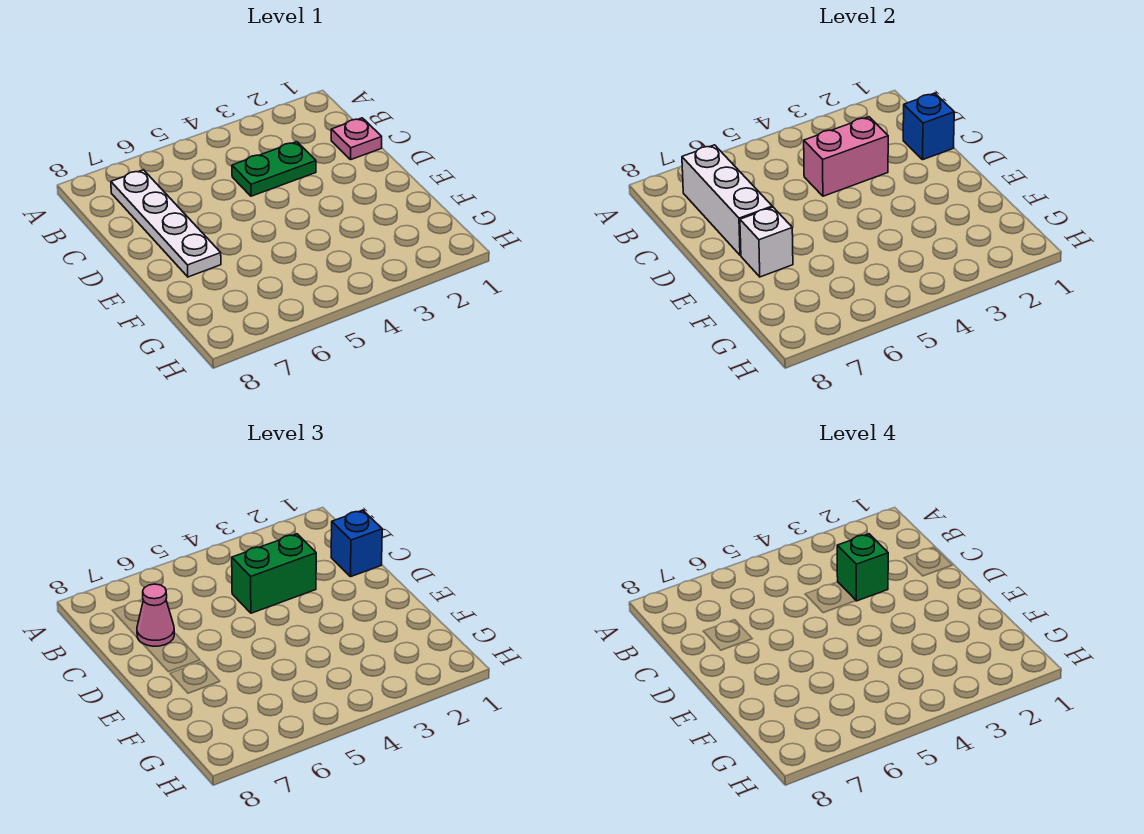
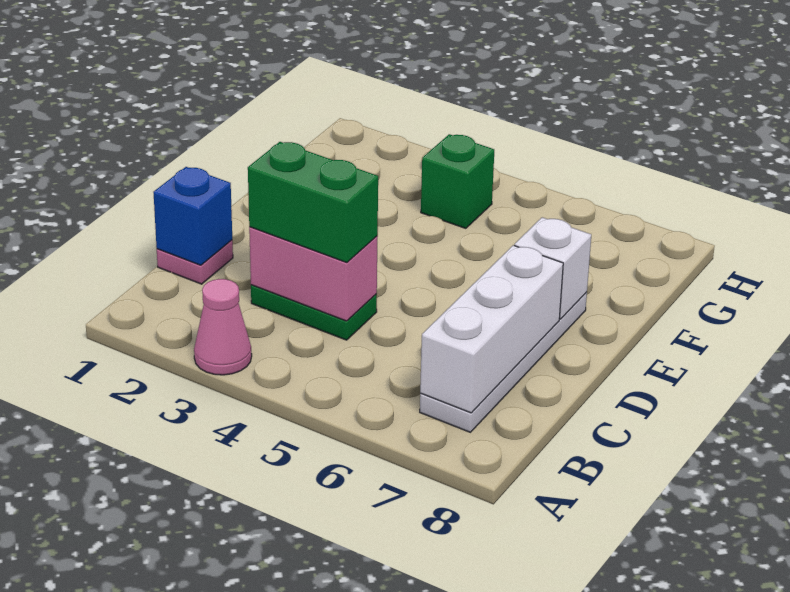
blue brick C1 level 3 -> none
green brick C3 level 4 -> green brick G4 level 1
pink cone C7 level 3 -> pink cone A3 level 1

